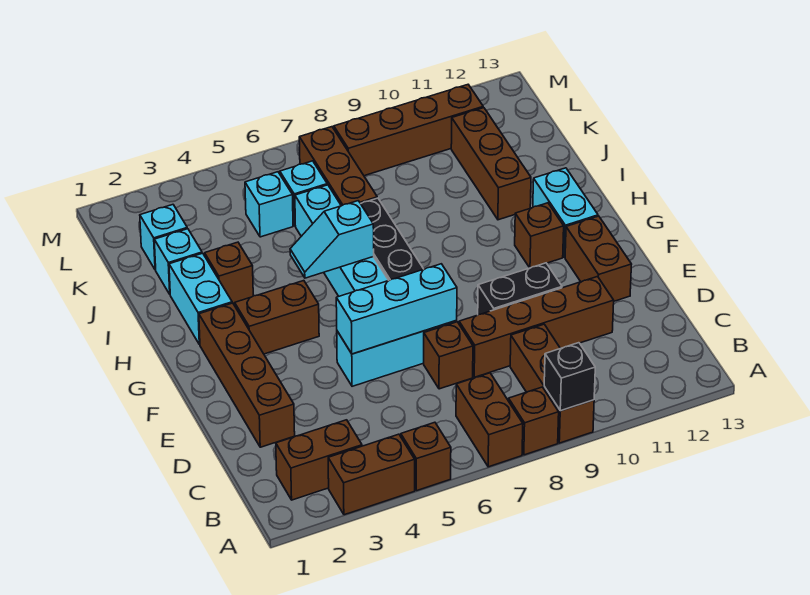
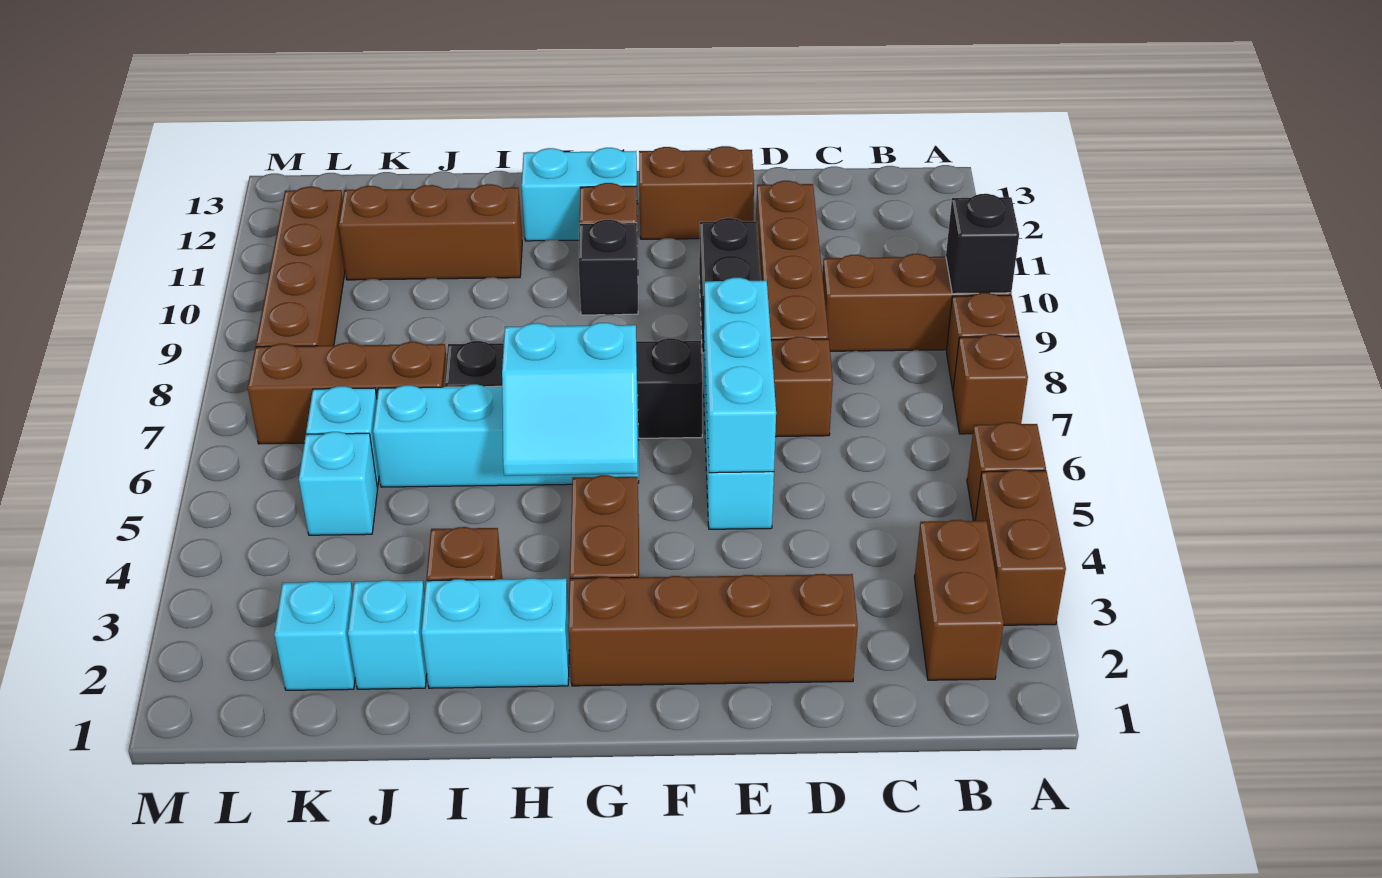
brown brick A7:B7 level 1 -> brown brick A7 level 1
none -> black brick G10 level 1
cyan slope H5:H6 level 2 top 6 -> cyan slope G5:H6 level 2 top 6

